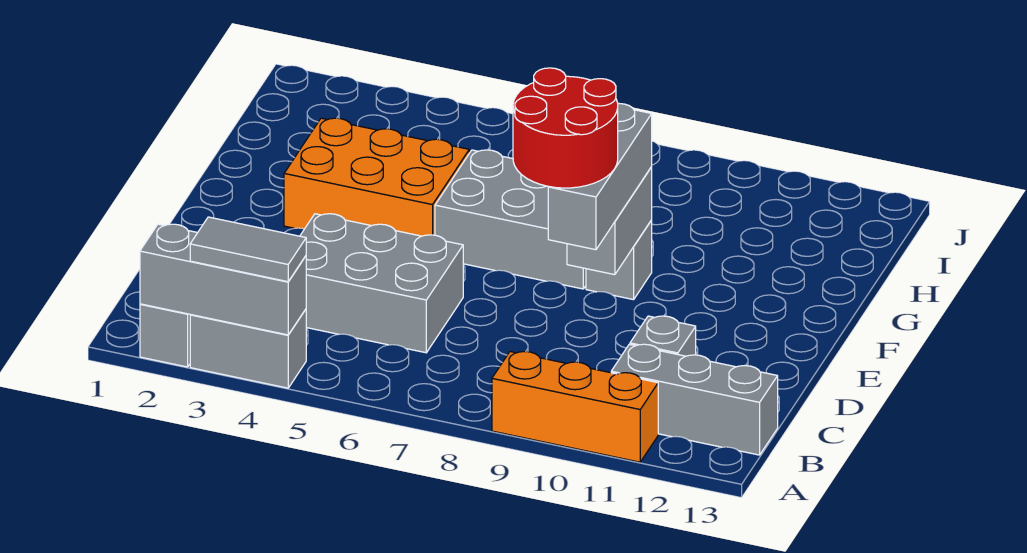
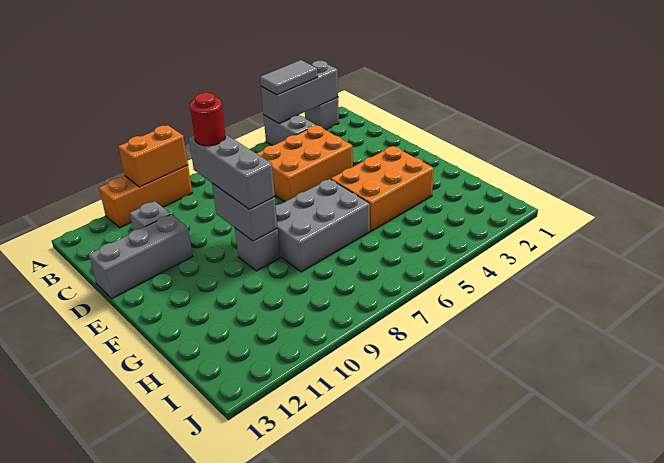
grey brick A3:A4 level 1 -> grey brick A4:B4 level 1
none -> orange brick A9:A10 level 2
grey brick B11:B13 level 1 -> grey brick D11:D13 level 1
grey brick C4:D6 level 1 -> orange brick C4:D6 level 1
red round brick D8:E9 level 4 -> red round brick D9 level 4

